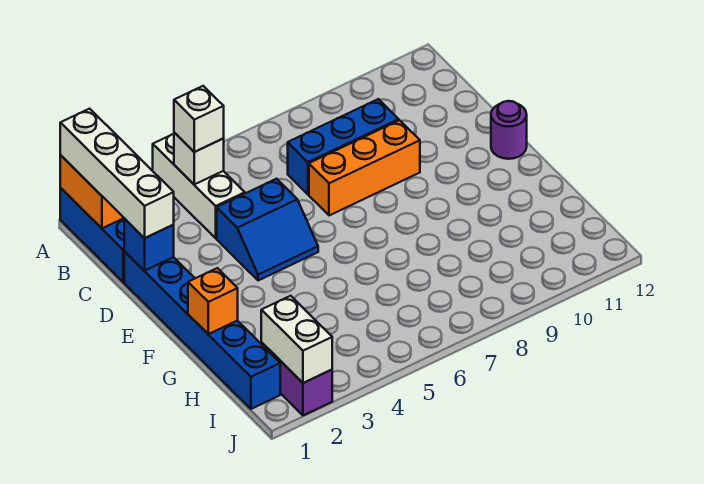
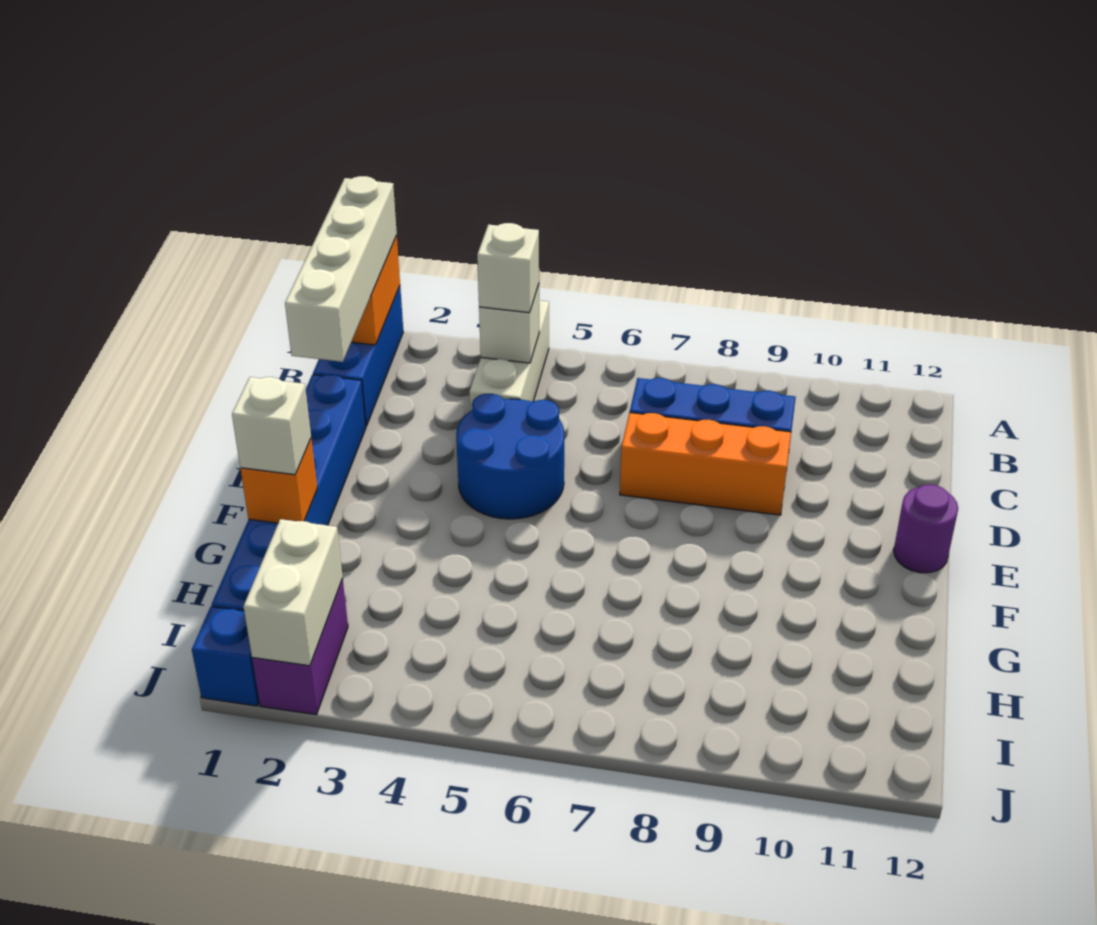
blue brick D1 level 2 -> blue brick J1 level 1
blue slope D4:E5 level 1 top D -> blue round brick D4:E5 level 1
none -> white brick G1 level 3

